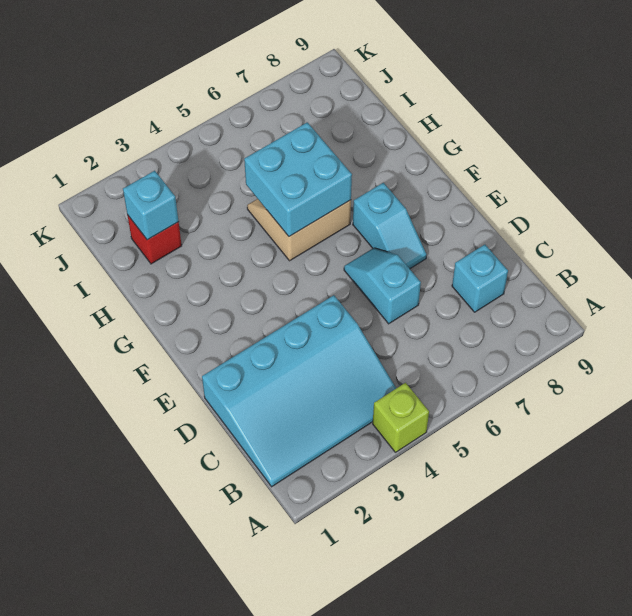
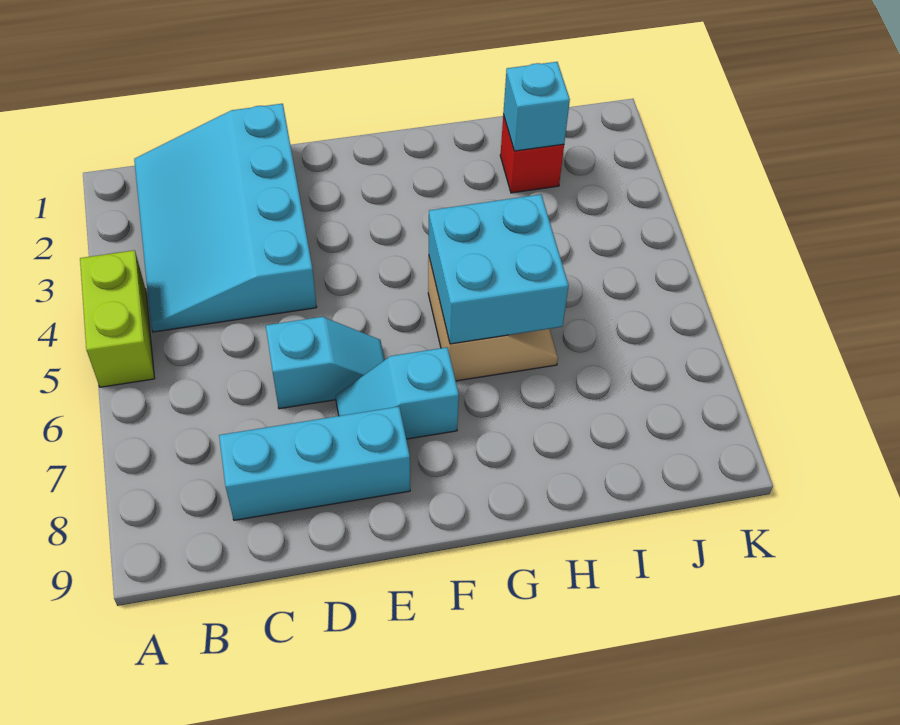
lime brick A4 level 1 -> lime brick A4:A5 level 1
cyan brick C8 level 1 -> cyan brick C8:E8 level 1

